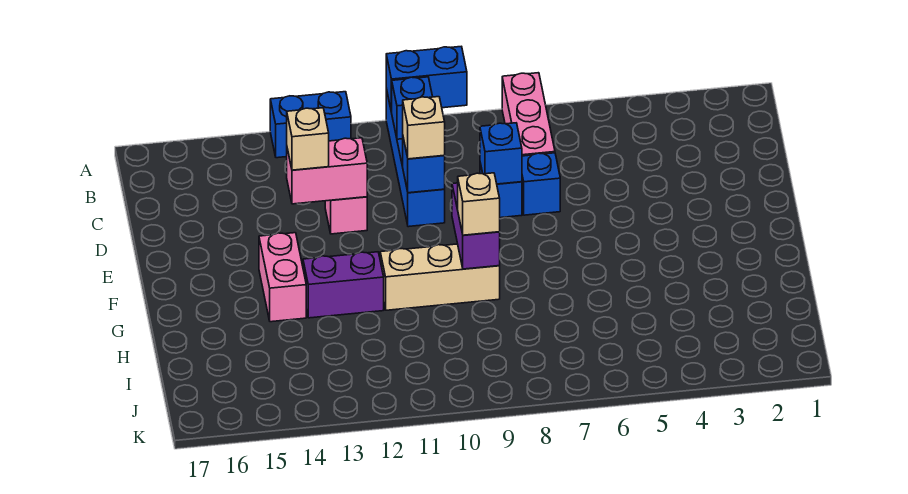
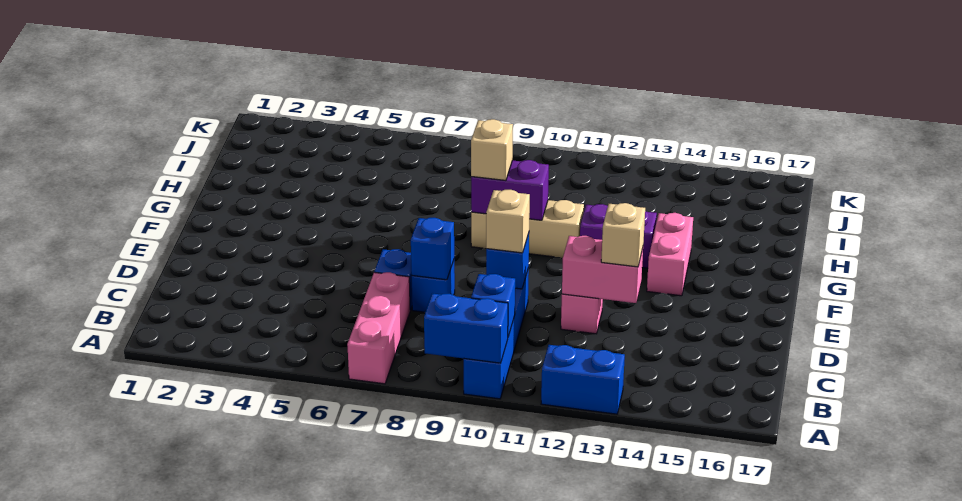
purple brick F9:G9 level 2 -> purple brick G9:G10 level 2

